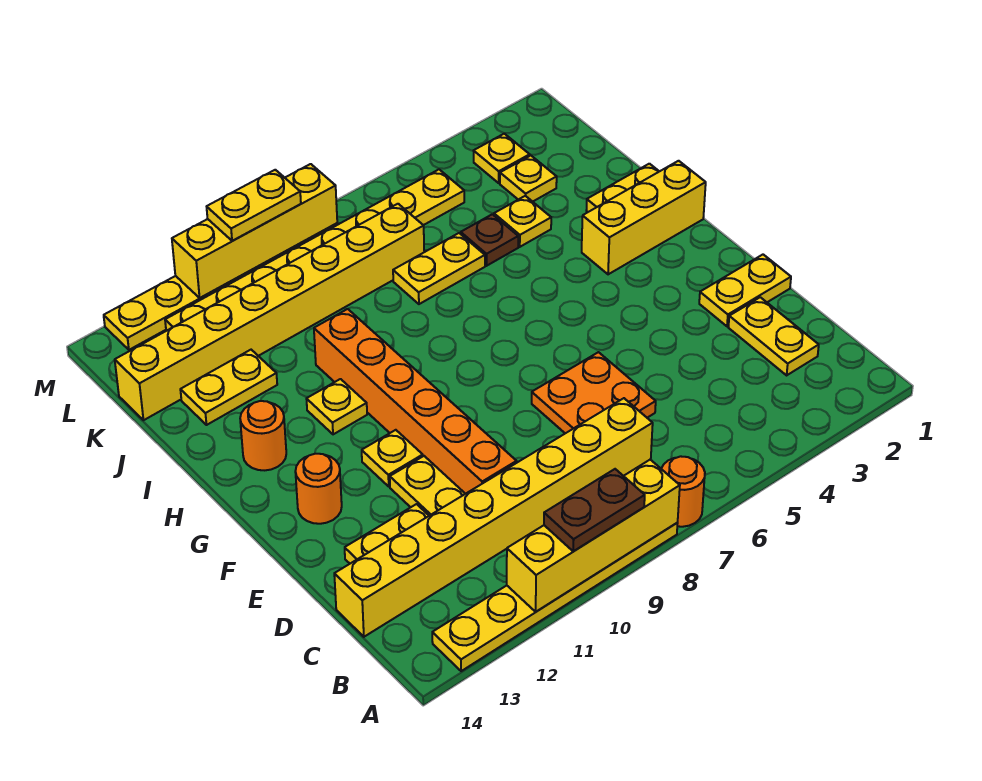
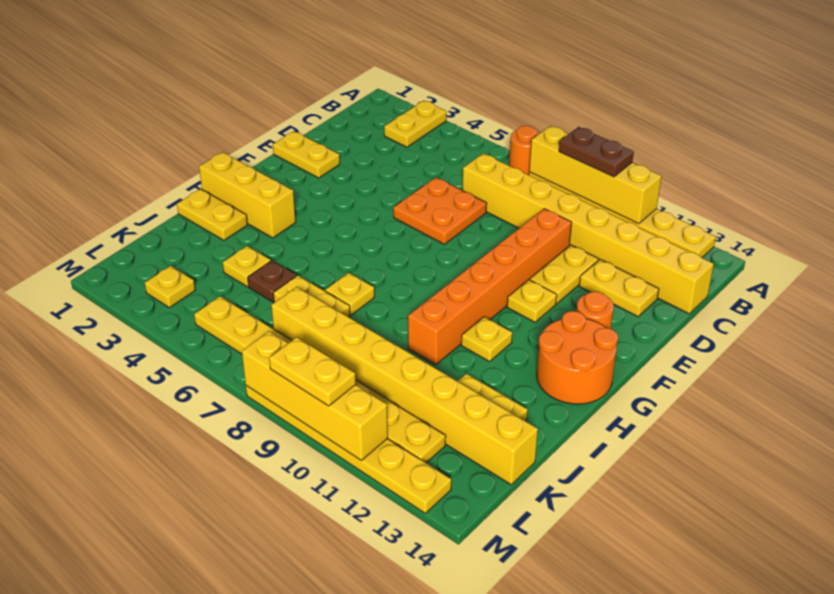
yellow plate C2:D2 level 1 -> yellow plate A3:B3 level 1
orange round brick H13 level 1 -> orange round brick G13:H14 level 1
yellow plate K3 level 1 -> yellow plate I7 level 1

